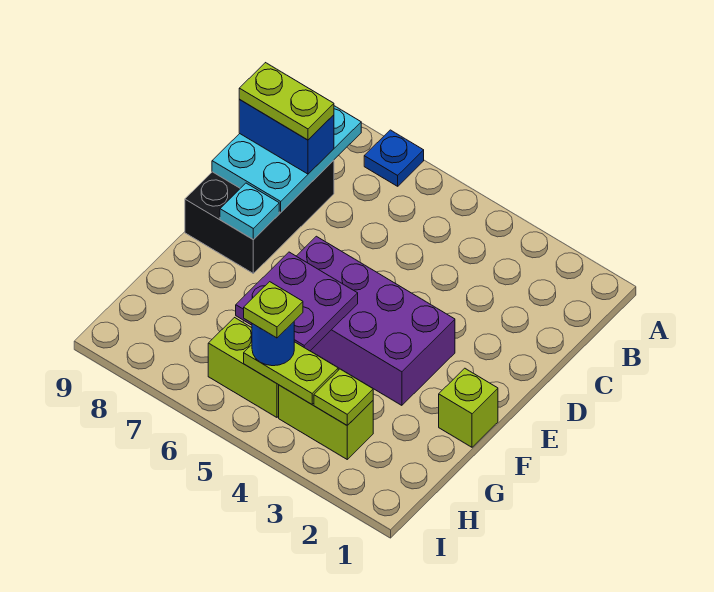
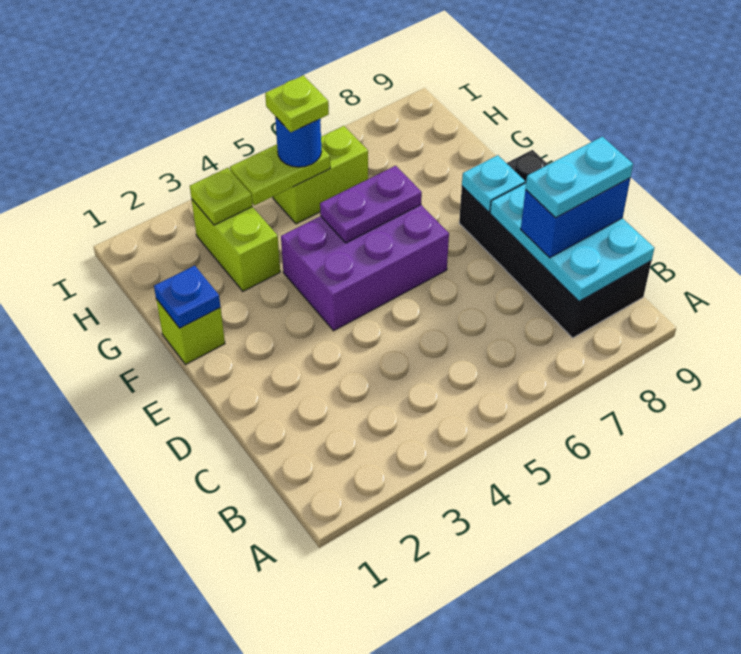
blue plate A7 level 1 -> blue plate F1 level 2
black brick C8:E9 level 1 -> black brick B8:E9 level 1
lime plate C8:C9 level 4 -> cyan plate C8:C9 level 4
purple brick E3:F6 level 1 -> purple brick E4:F6 level 1
purple plate F5:G6 level 2 -> purple plate F5:F6 level 2
lime brick H3:H4 level 1 -> lime brick G3:H3 level 1

